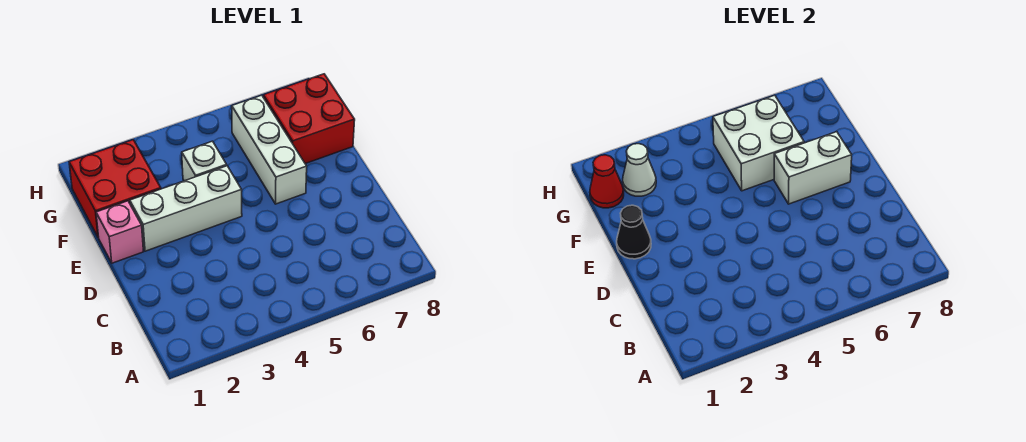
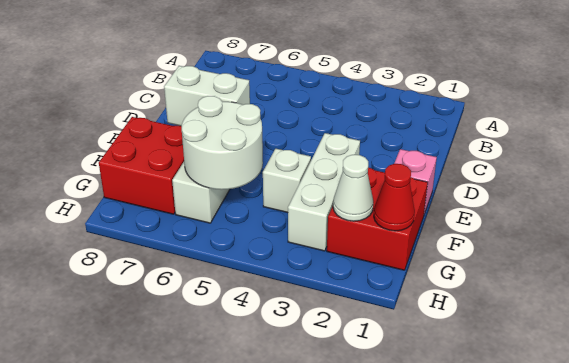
black cone E1 level 2 -> none
white brick E2:E4 level 1 -> white brick E3:G3 level 1
white brick F5:G6 level 2 -> white round brick F5:G6 level 2

